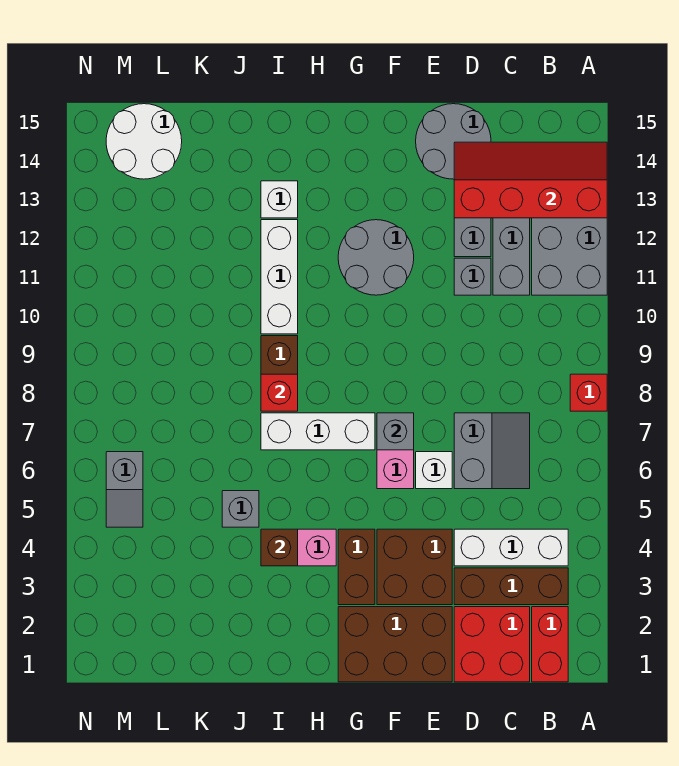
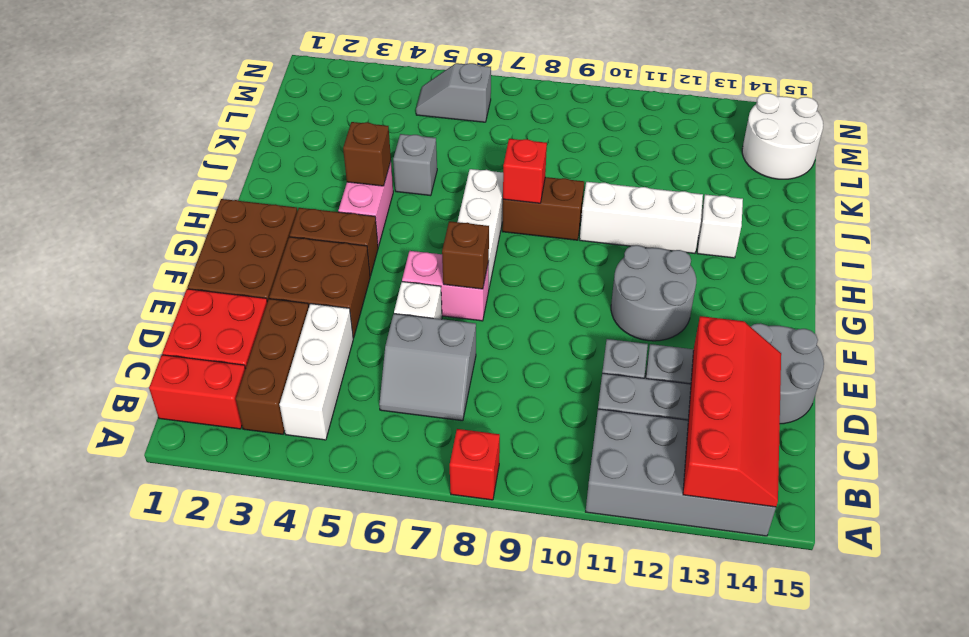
grey brick F7 level 2 -> brown brick F7 level 2

